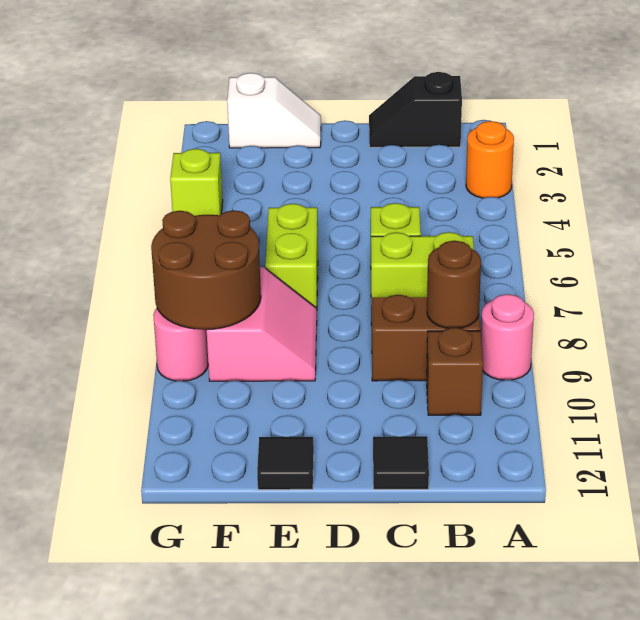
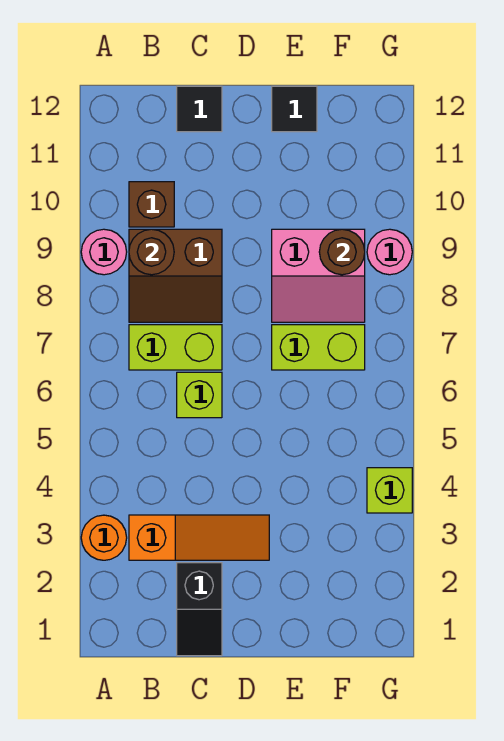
black slope B1:C1 level 1 top B -> black slope C1:C2 level 1 top 2
none -> orange slope B3:D3 level 1 top B
white slope E1:F1 level 1 top F -> none
lime brick E6:E7 level 1 -> lime brick E7:F7 level 1
pink slope E8:F9 level 1 top F -> pink slope E8:F9 level 1 top 9
brown round brick F8:G9 level 2 -> brown round brick F9 level 2

